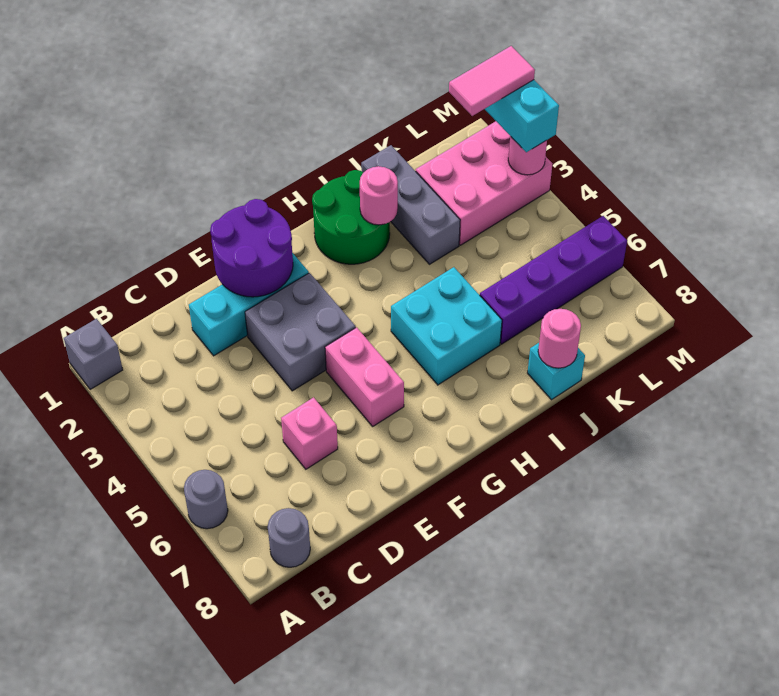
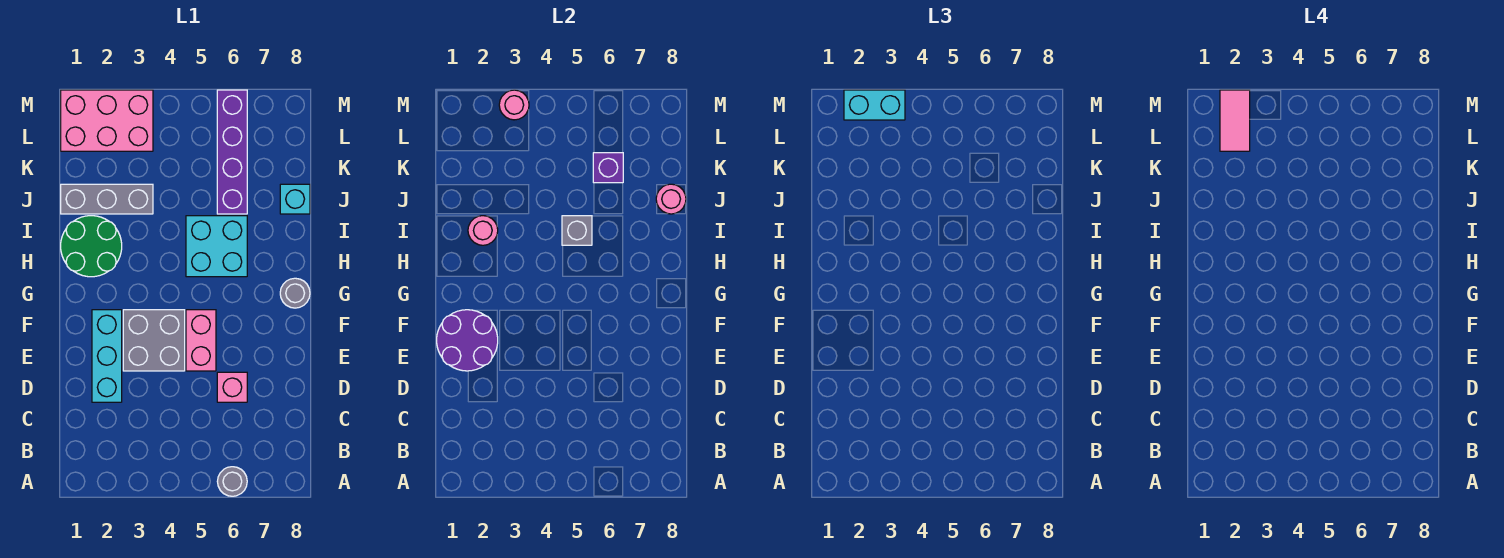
grey brick A1 level 1 -> grey brick I5 level 2
grey round brick B8 level 1 -> grey round brick G8 level 1
pink brick F5:F6 level 1 -> pink brick E5:F5 level 1
pink brick K2:M3 level 1 -> pink brick L1:M3 level 1
none -> purple brick K6 level 2

